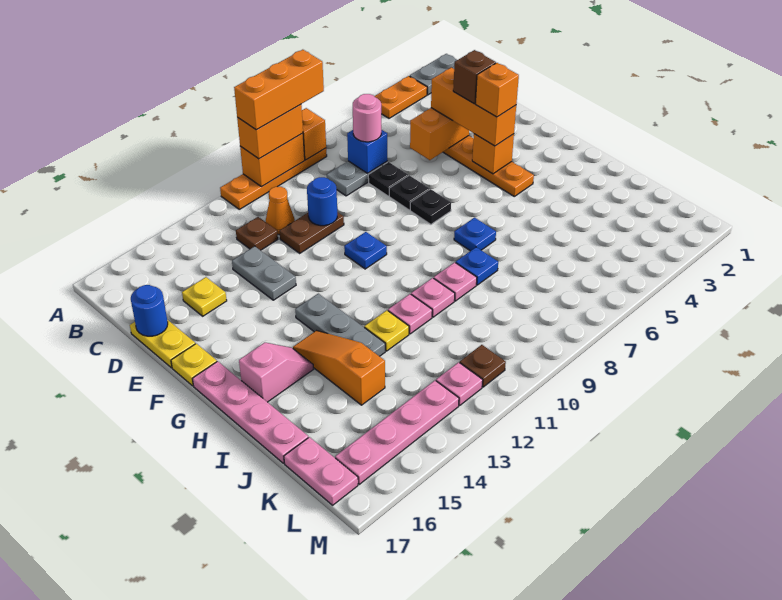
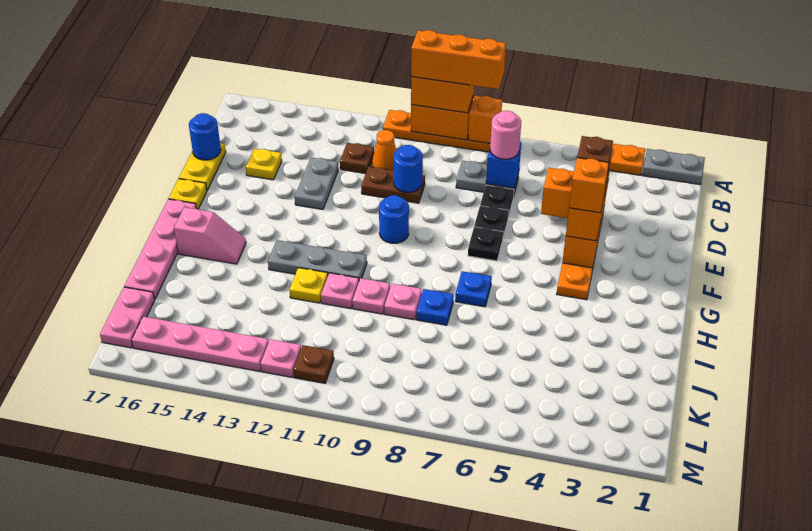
blue plate F10 level 1 -> blue round brick F10 level 1
grey plate G13:I13 level 1 -> grey plate H11:H13 level 1
orange slope H14:J14 level 1 top J -> none

